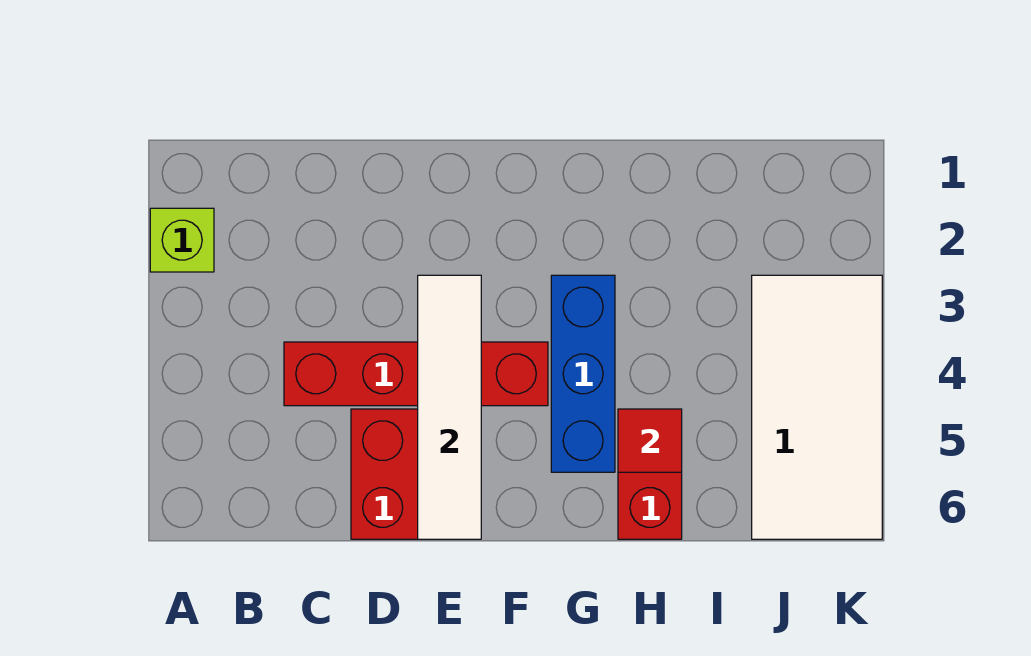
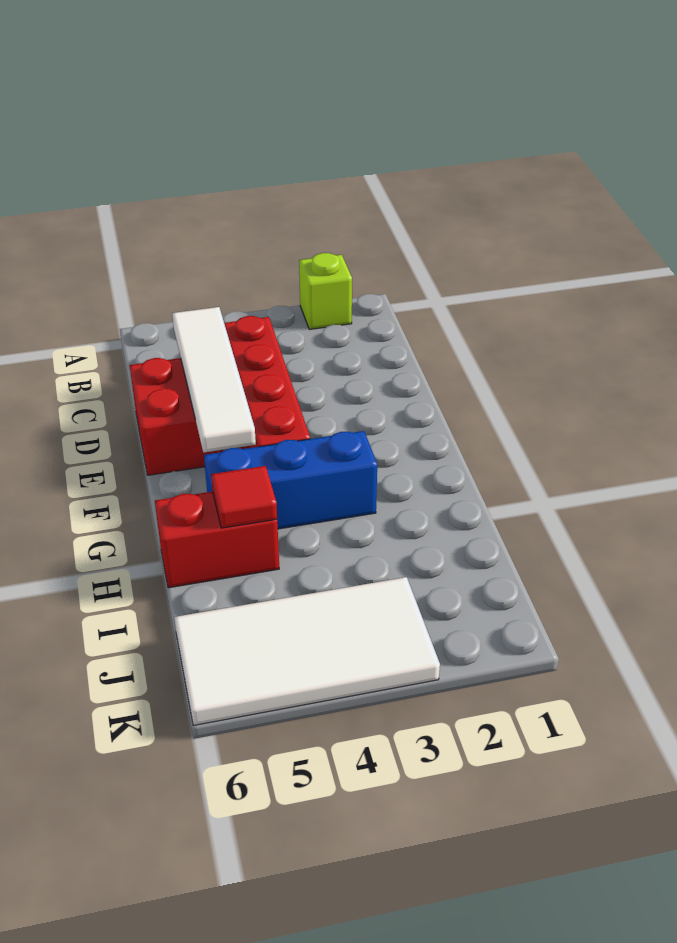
white tile E3:E6 level 2 -> white tile C5:F5 level 2

